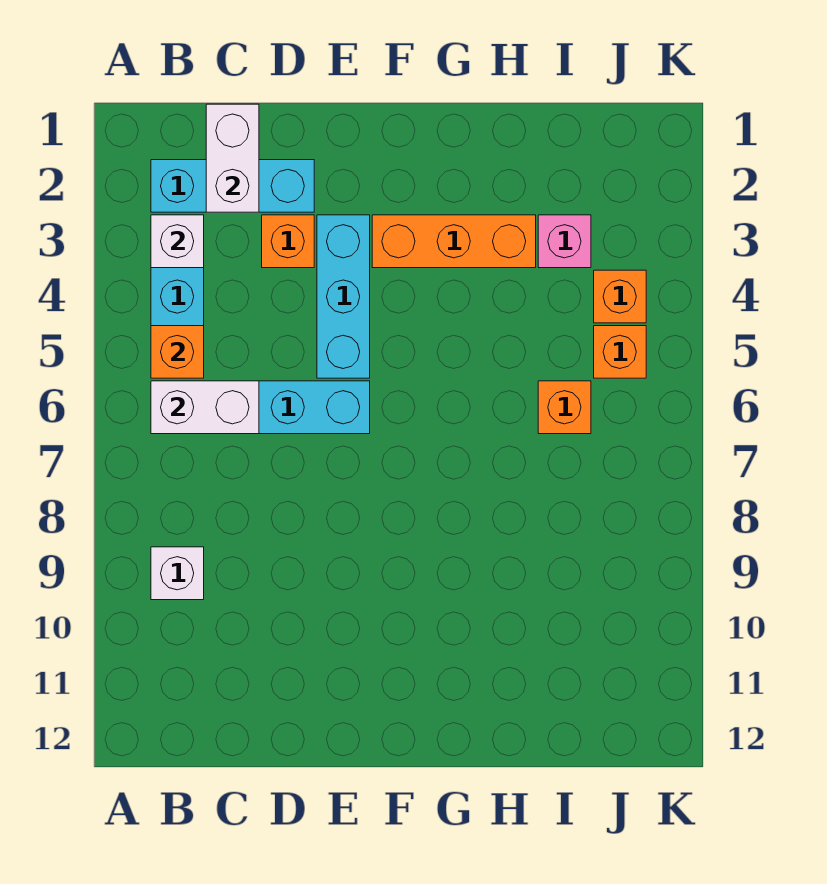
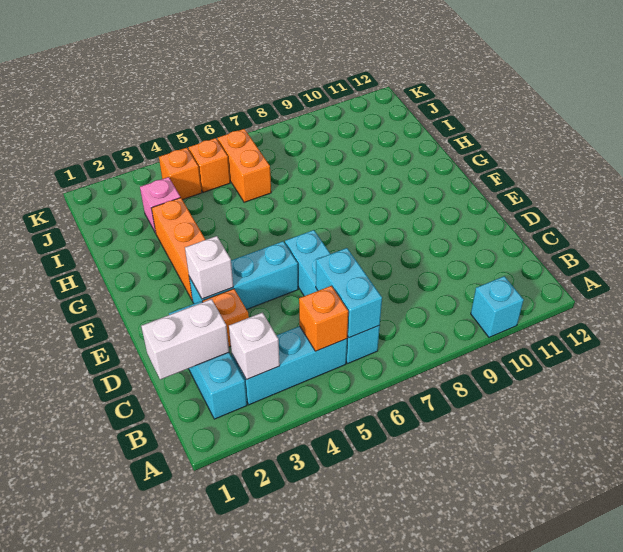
none -> cyan brick A10 level 1
white brick B6:C6 level 2 -> cyan brick B6:C6 level 2
white brick B9 level 1 -> white brick E3 level 2
orange brick I6 level 1 -> orange brick I6:J6 level 1

